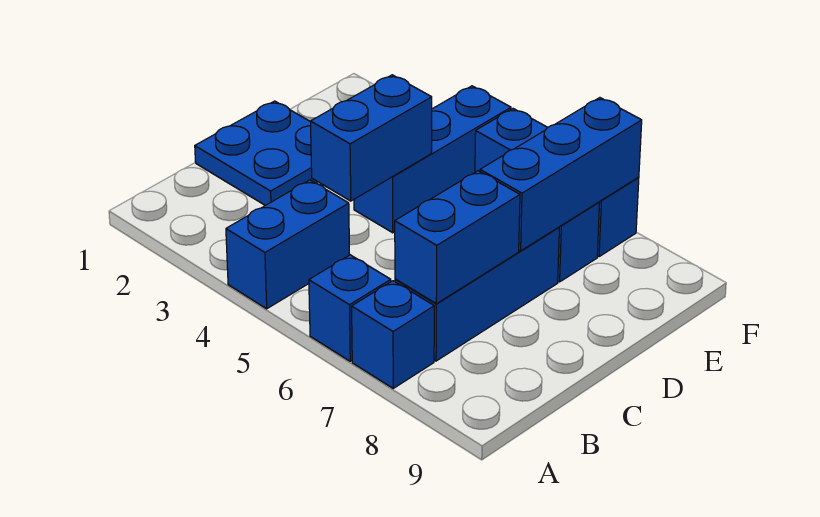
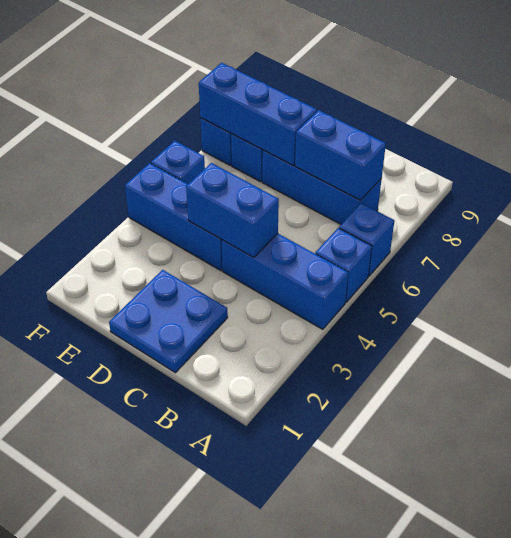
blue brick A4:B4 level 1 -> blue brick A4:C4 level 1
blue brick A7 level 1 -> blue brick A5 level 1

